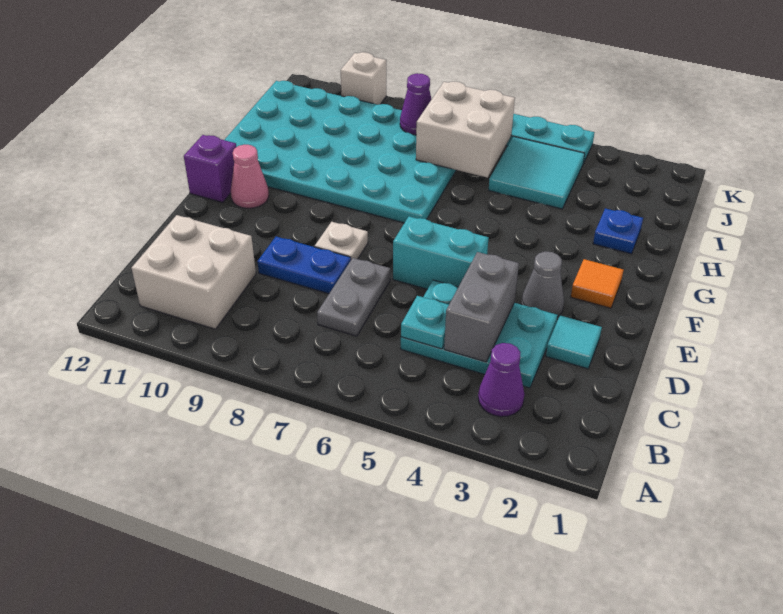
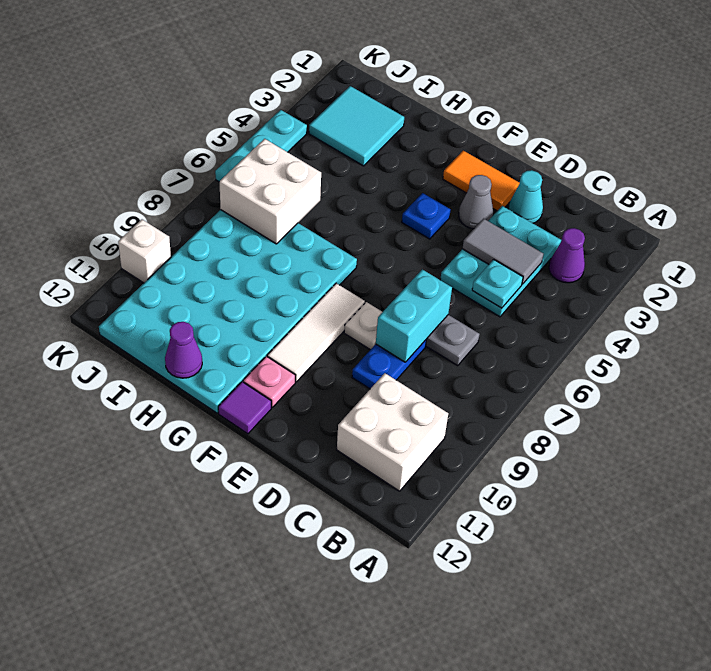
grey brick C4:D4 level 2 -> grey tile C4:D4 level 2
cyan tile D2 level 1 -> cyan cone D2 level 1
cyan brick E5:E6 level 1 -> cyan brick D7:D8 level 2
orange tile F2 level 1 -> orange tile E2:F2 level 1
none -> white tile F8:F10 level 1
pink cone F11 level 1 -> pink plate F11 level 1
purple brick F12 level 1 -> purple tile F12 level 1
blue plate H2 level 1 -> blue plate F4 level 1
cyan tile I4:J5 level 1 -> cyan tile I2:J3 level 1
purple cone J8 level 2 -> purple cone H12 level 2

